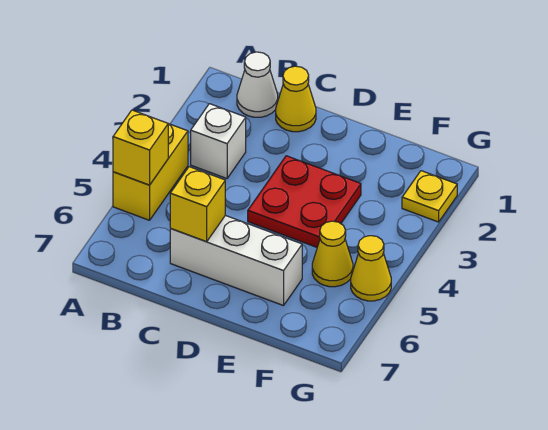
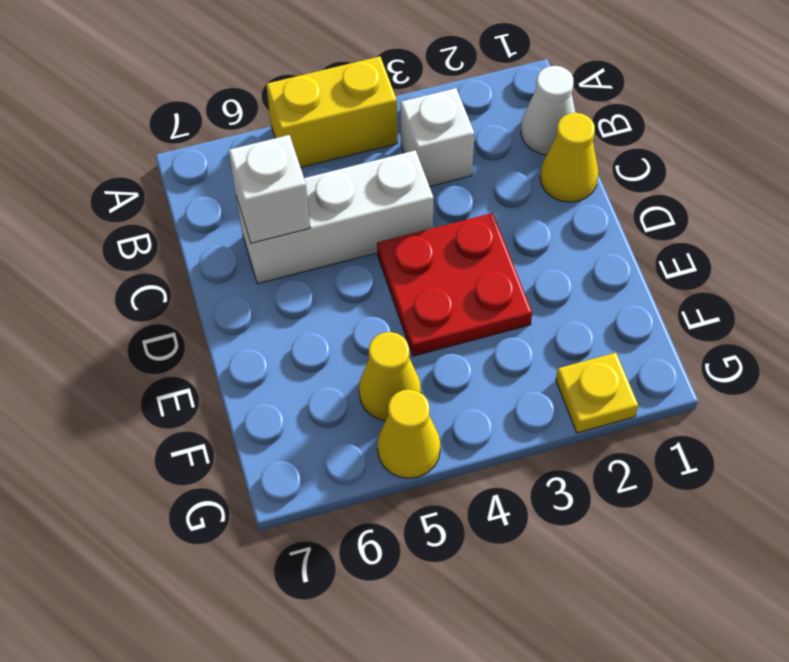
yellow brick A5 level 2 -> none
white brick C6:E6 level 1 -> white brick C4:C6 level 1
yellow brick C6 level 2 -> white brick C6 level 2

